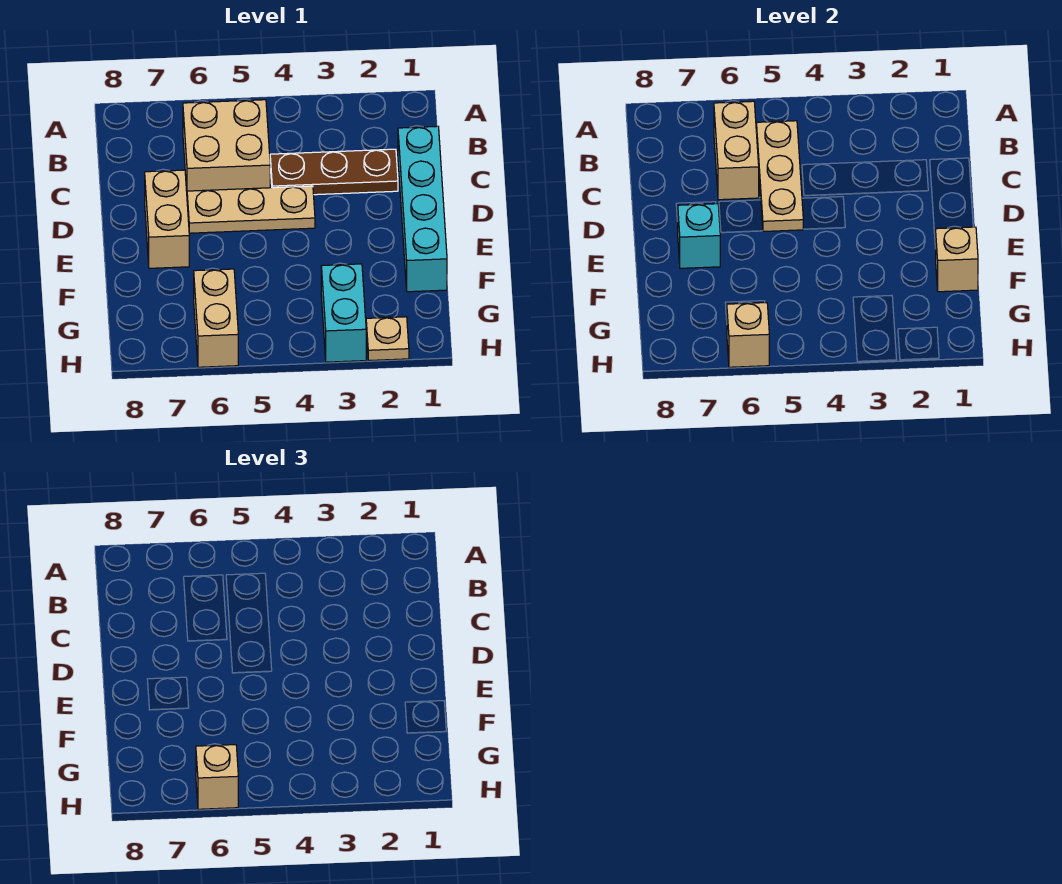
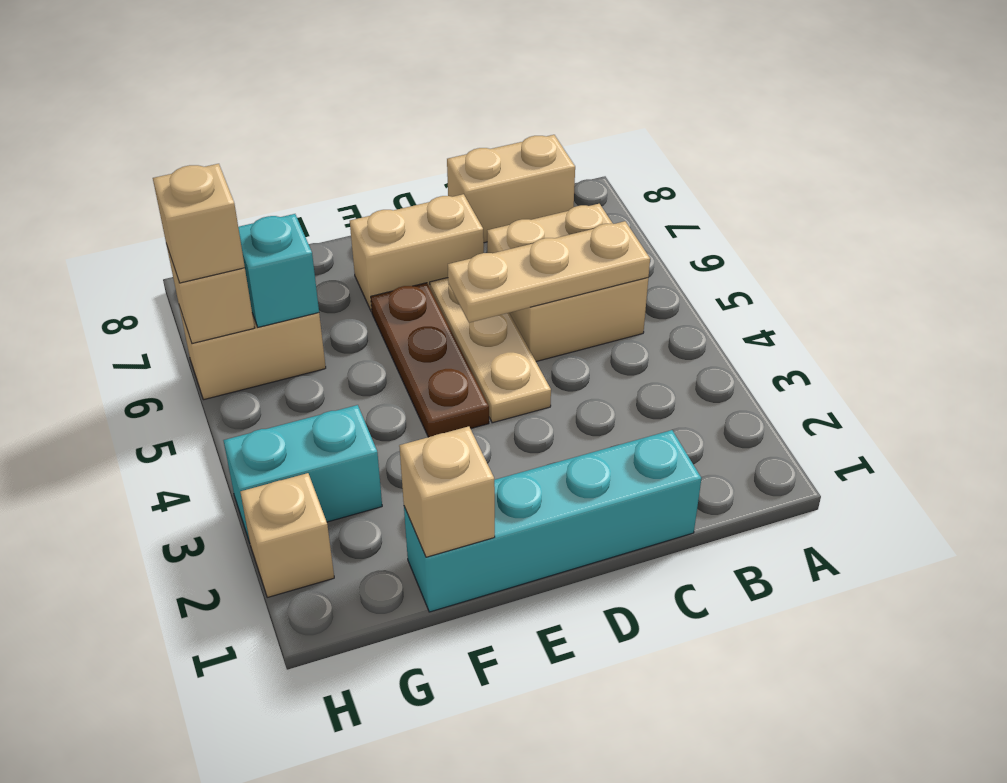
tan brick B6:C6 level 2 -> tan brick B8:C8 level 1
brown plate C2:C4 level 1 -> brown plate E4:E6 level 1
cyan brick E7 level 2 -> cyan brick G6 level 2
tan plate H2 level 1 -> tan brick H2 level 1

